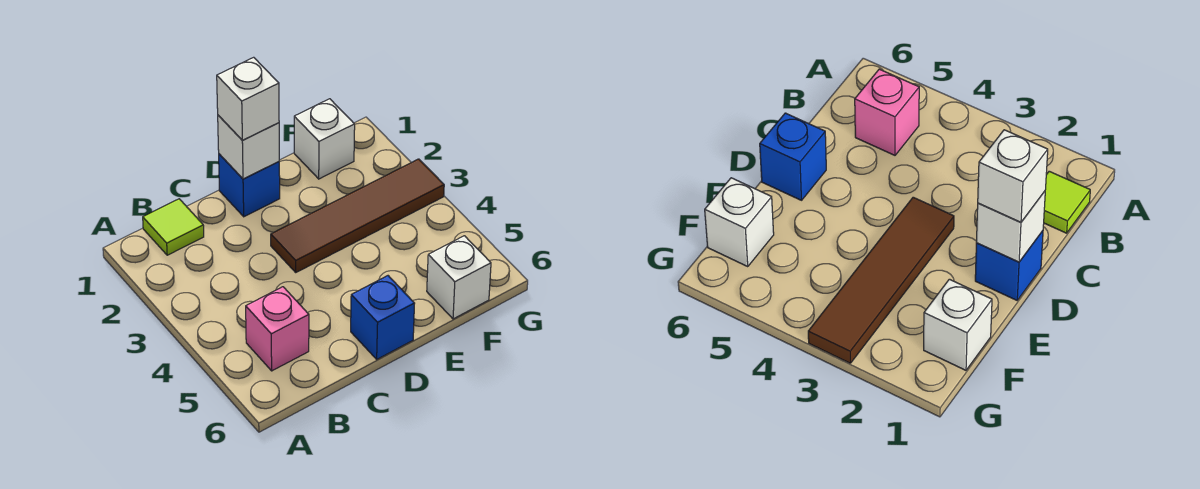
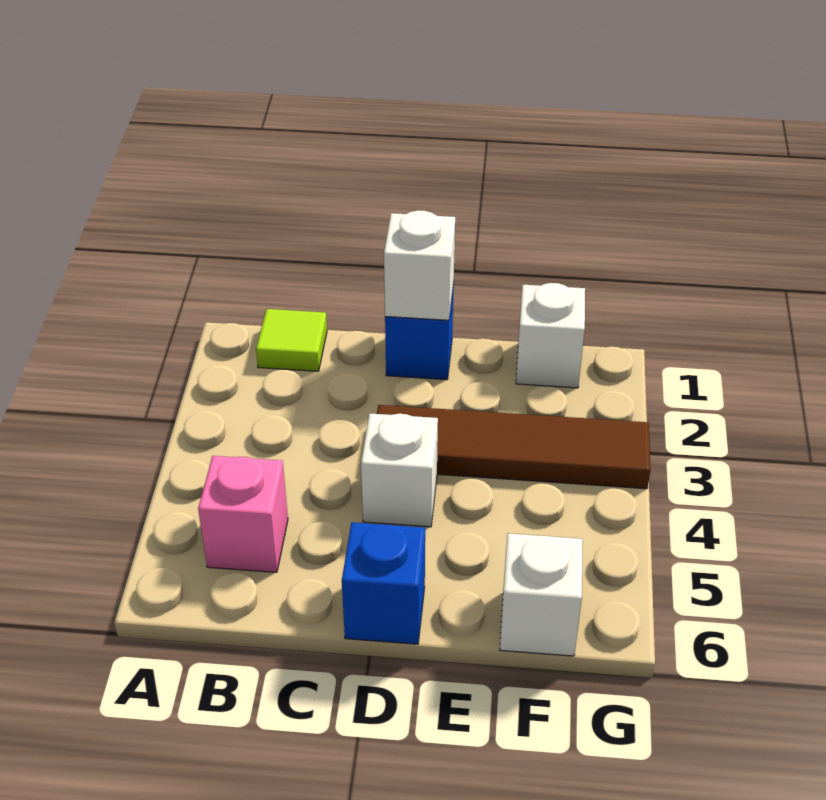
white brick D1 level 3 -> white brick D4 level 1

